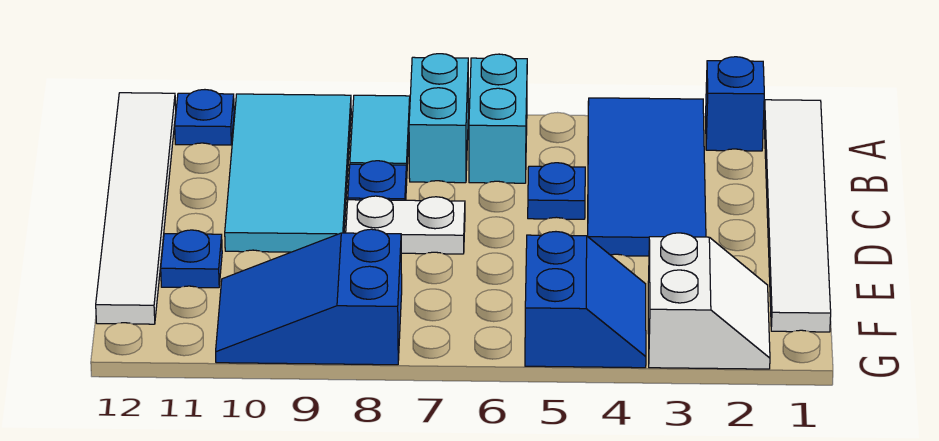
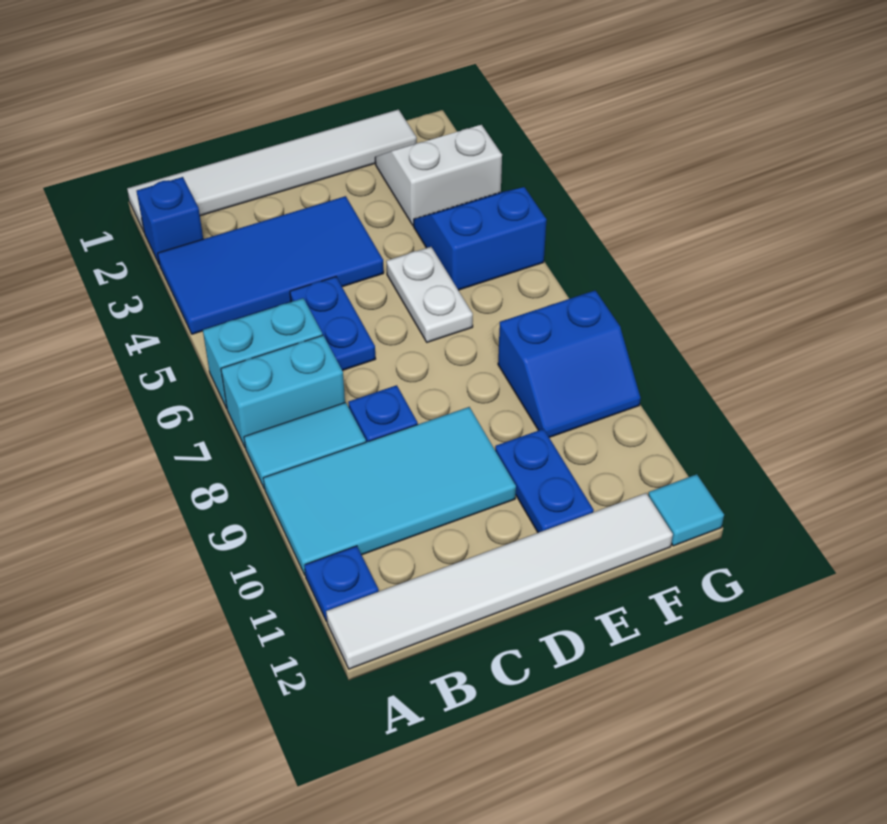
blue plate C5 level 1 -> blue plate C5:C6 level 1
white plate D7:D8 level 1 -> white plate E5:E6 level 1
blue plate E11 level 1 -> blue plate E10:E11 level 1
blue slope F8:G10 level 1 top 8 -> blue slope F8:G9 level 1 top 8
none -> cyan tile G12 level 1

